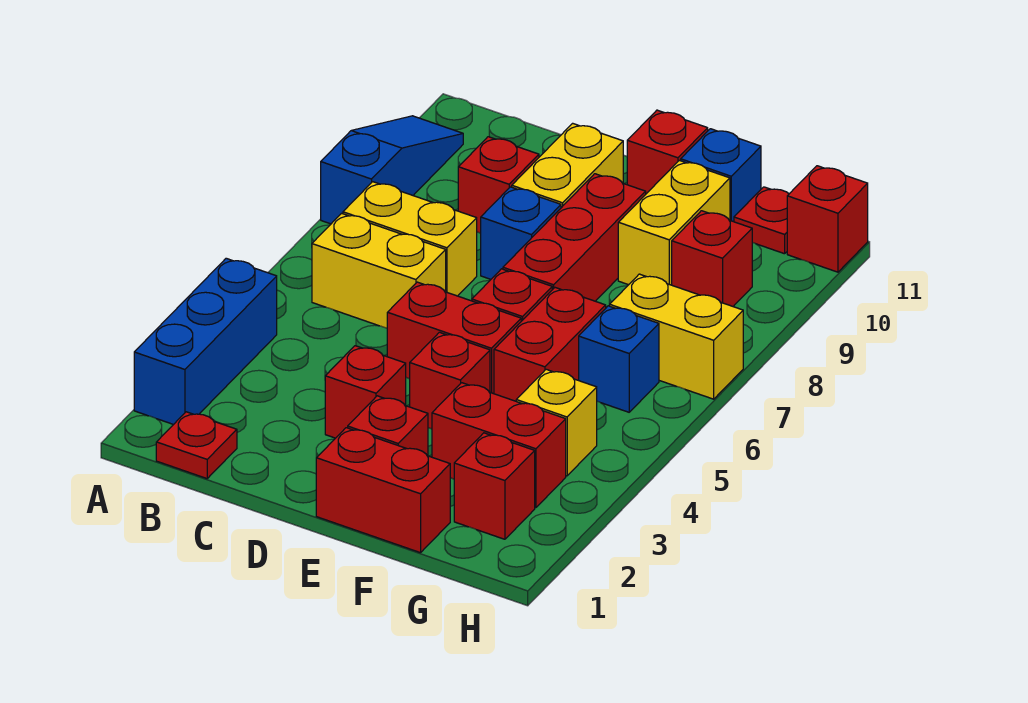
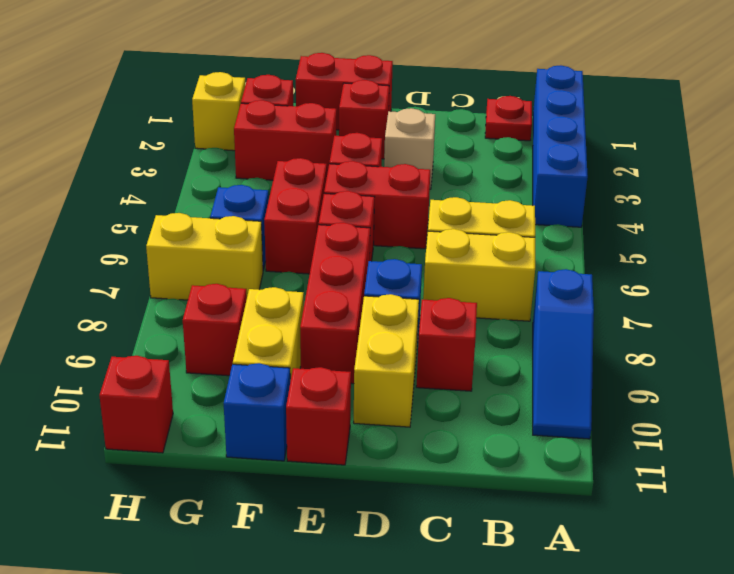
blue brick A2:A4 level 1 -> blue brick A1:A4 level 1
red brick D3 level 1 -> tan brick D3 level 1
yellow brick G4 level 1 -> yellow brick H2 level 1
red plate G11 level 1 -> none

